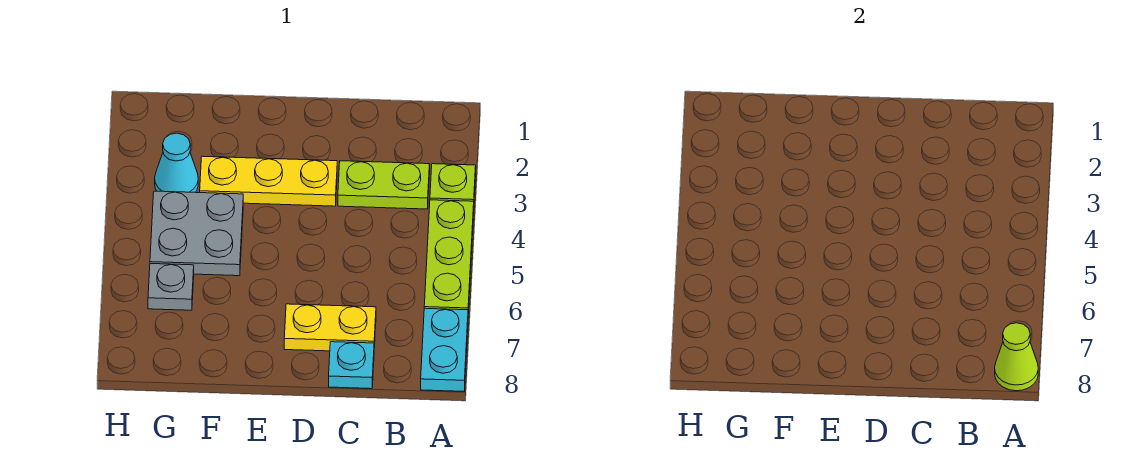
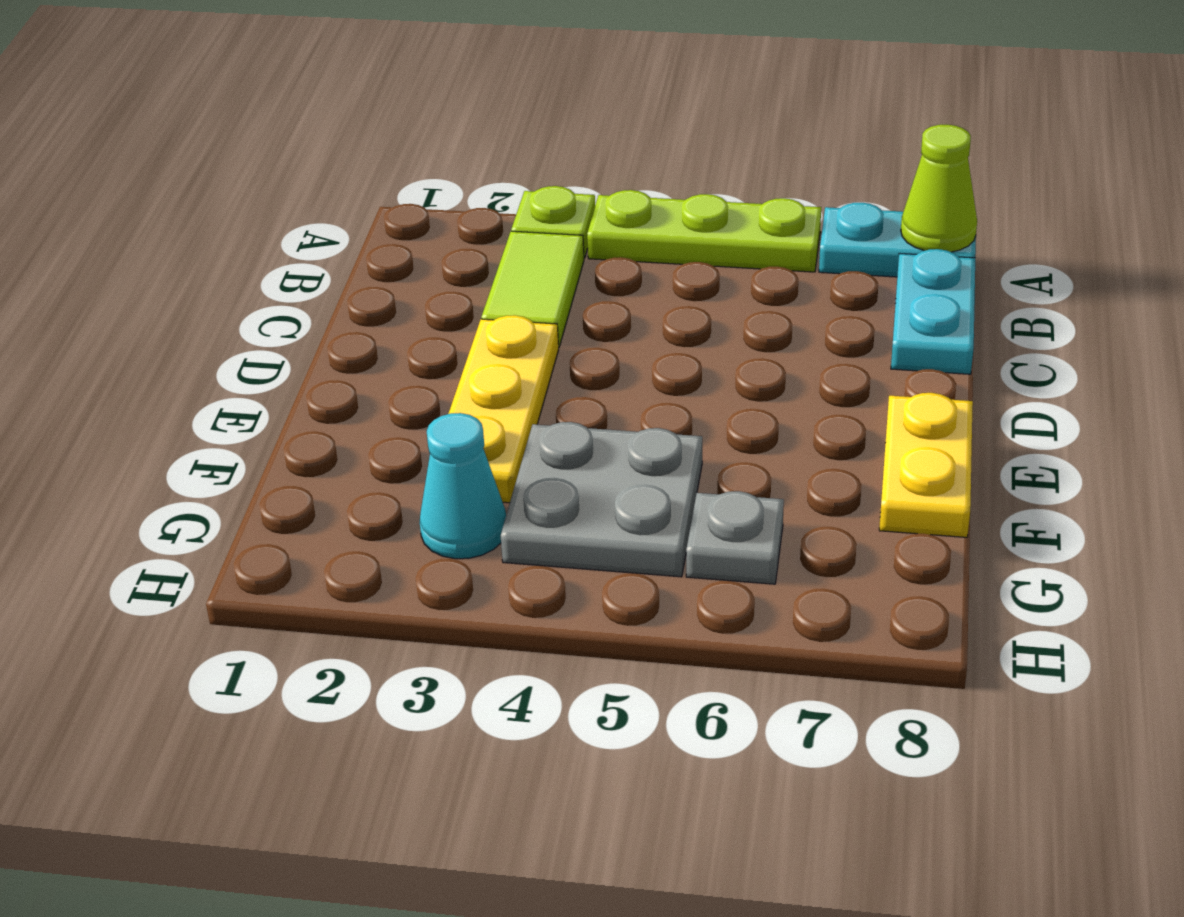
lime plate B3:C3 level 1 -> lime tile B3:C3 level 1
yellow plate C7:D7 level 1 -> yellow plate E8:F8 level 1
cyan plate C8 level 1 -> cyan plate B8:C8 level 1

